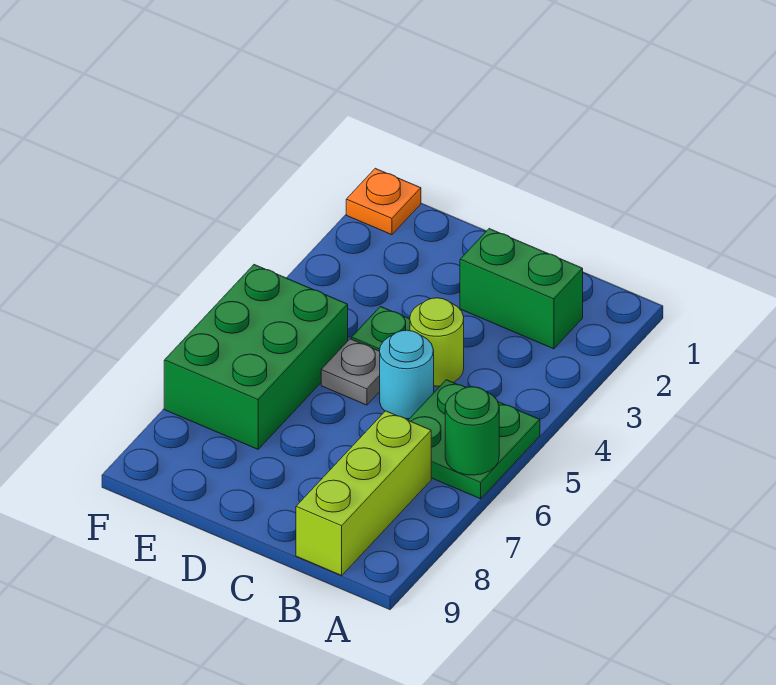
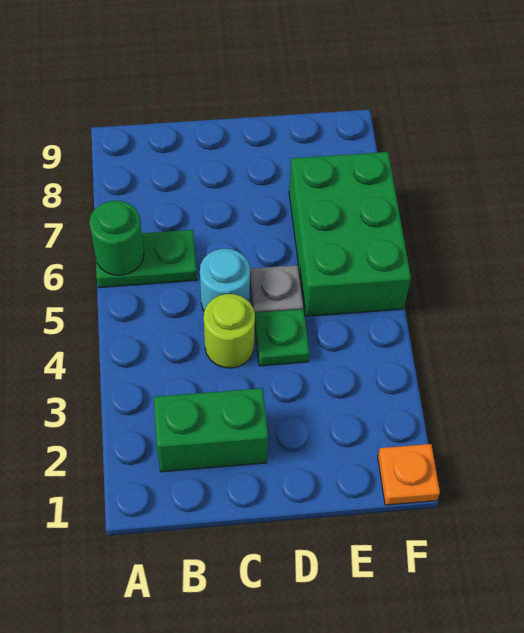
green plate A5:B6 level 1 -> green plate A6:B6 level 1
lime brick B7:B9 level 1 -> none

